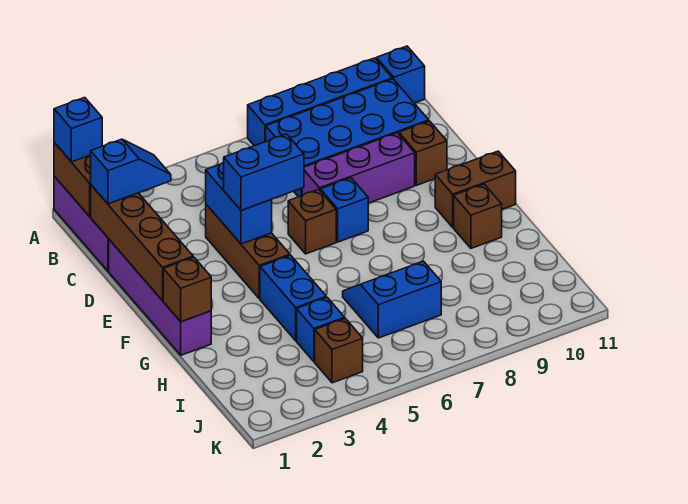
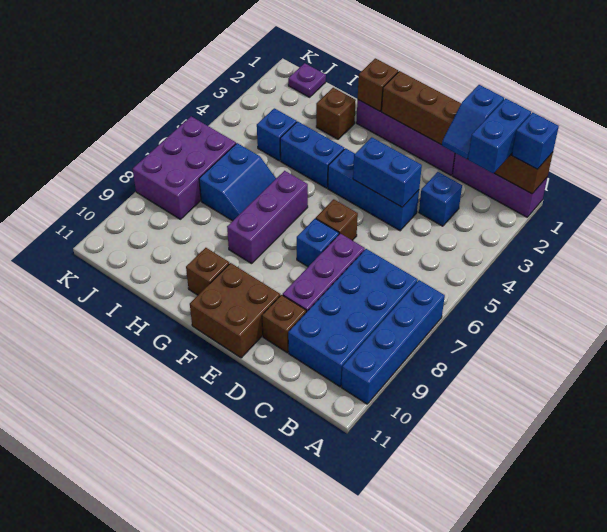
blue brick A11 level 1 -> blue brick C3 level 1
brown brick D4:F4 level 1 -> blue brick D4:F4 level 1
blue brick E4:E5 level 3 -> blue brick B1:B2 level 3
brown brick F10:F11 level 1 -> brown brick E10:F11 level 1
none -> purple brick G6:G8 level 1
none -> purple plate J1 level 1
brown brick J4 level 1 -> brown brick H2 level 1
none -> purple brick J6:K8 level 1

